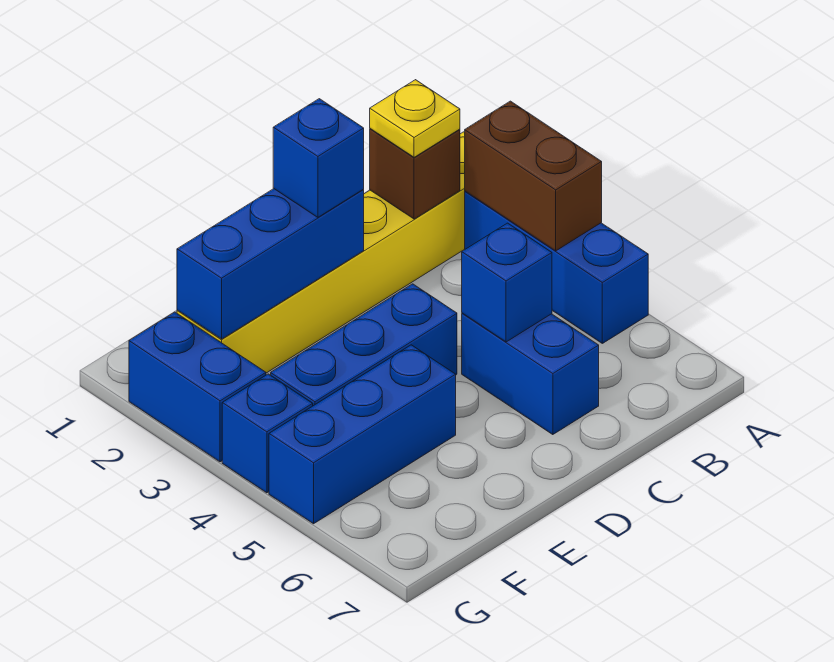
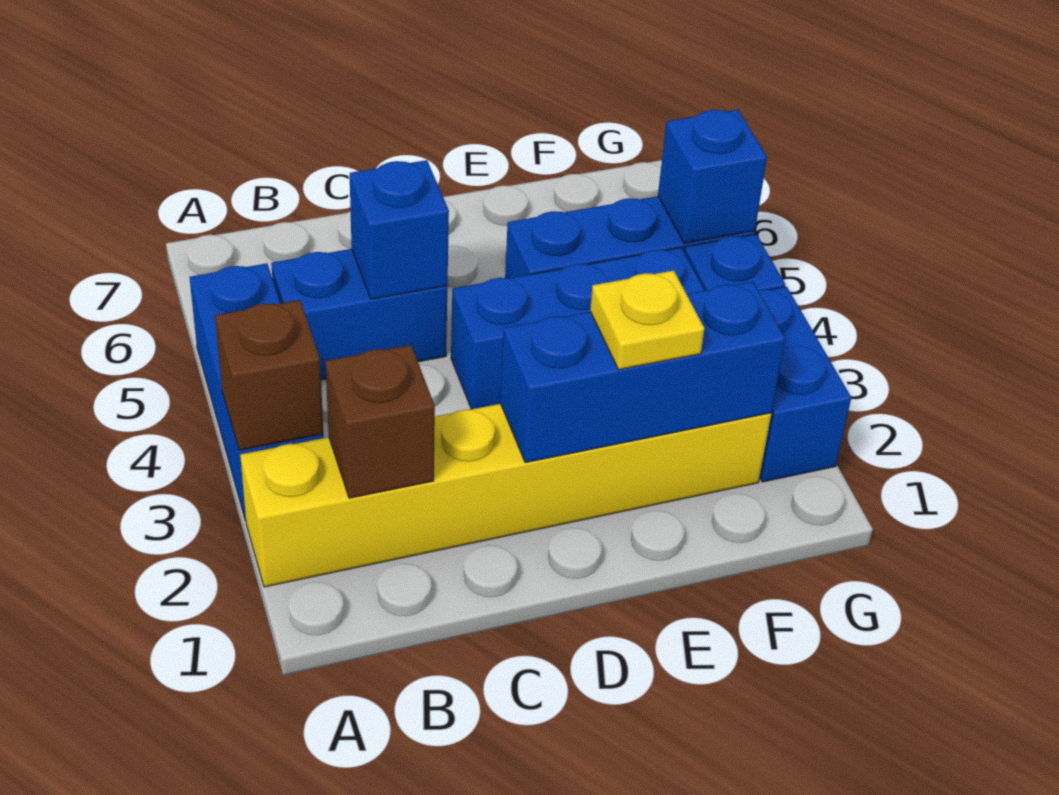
brown brick A3:A4 level 2 -> brown brick A3 level 2
yellow plate B2 level 3 -> yellow plate E2 level 3
blue brick C5:C6 level 1 -> blue brick B5:C5 level 1
blue brick D2 level 3 -> blue brick G5 level 2

